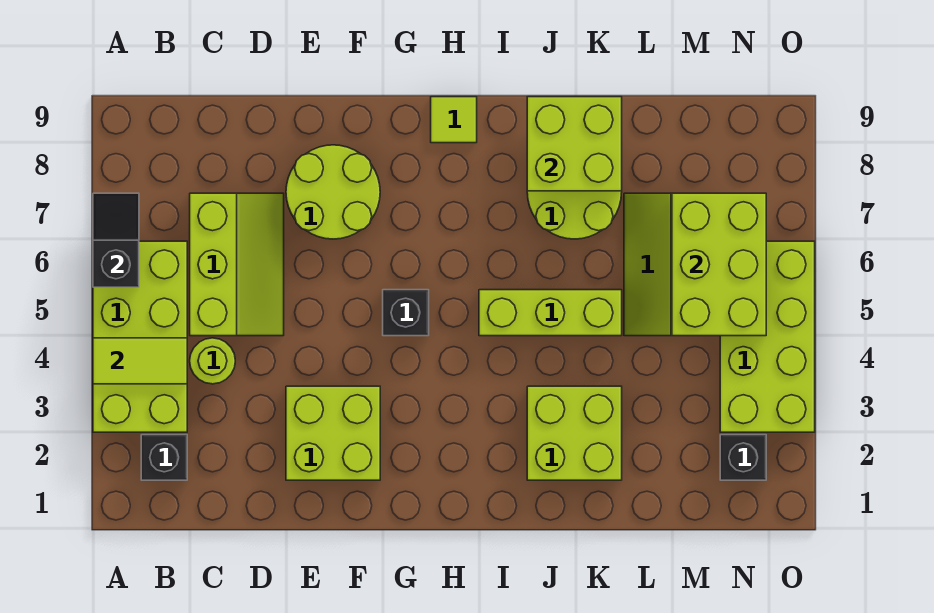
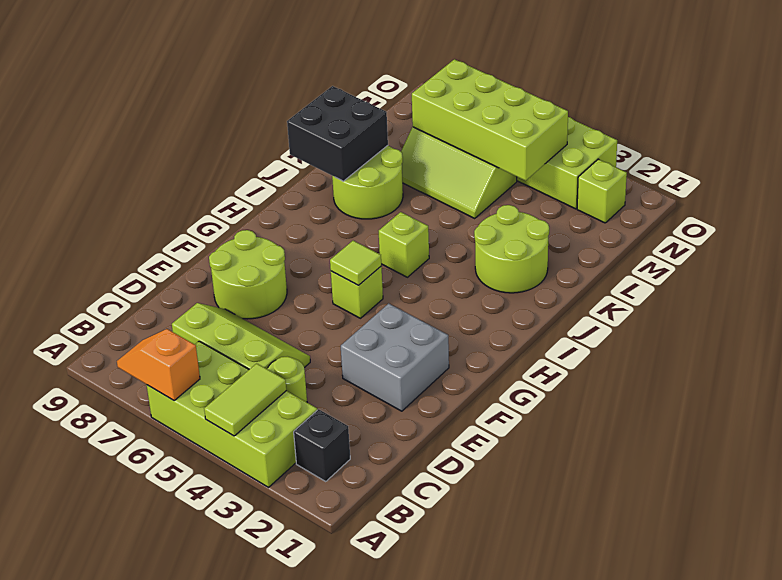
black slope A6:A7 level 2 top 6 -> orange slope A6:A7 level 2 top 6
lime brick E2:F3 level 1 -> grey brick E2:F3 level 1
black brick G5 level 1 -> lime brick G5 level 1
lime tile H9 level 1 -> lime tile G5 level 2
lime brick I5:K5 level 1 -> lime brick I5 level 1
lime brick J2:K3 level 1 -> lime round brick J2:K3 level 1
lime brick J8:K9 level 2 -> black brick J8:K9 level 2
lime brick M5:N7 level 2 -> lime brick M4:N7 level 2
black brick N2 level 1 -> lime brick N2 level 1

